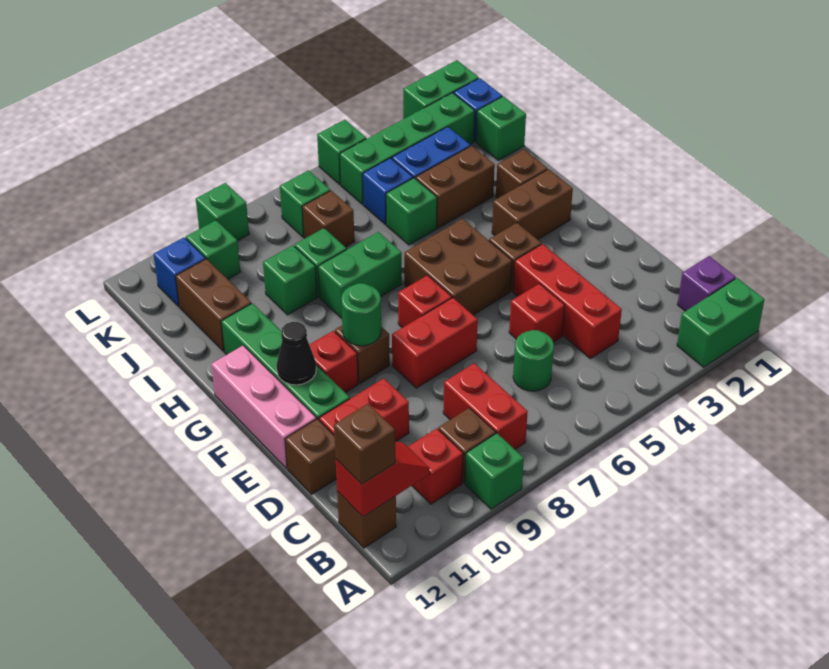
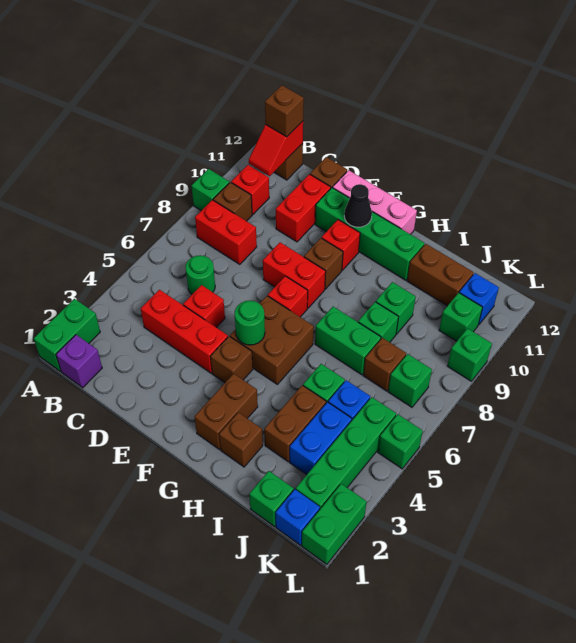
red brick E7:E8 level 1 -> red brick E8:F8 level 1
green round brick F9 level 2 -> green round brick F5 level 2
green brick H7:H8 level 1 -> green brick H7:I7 level 1

